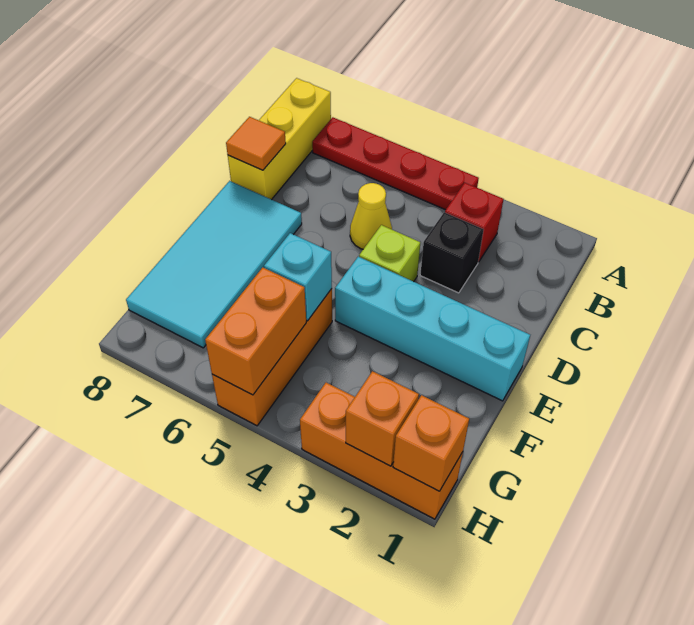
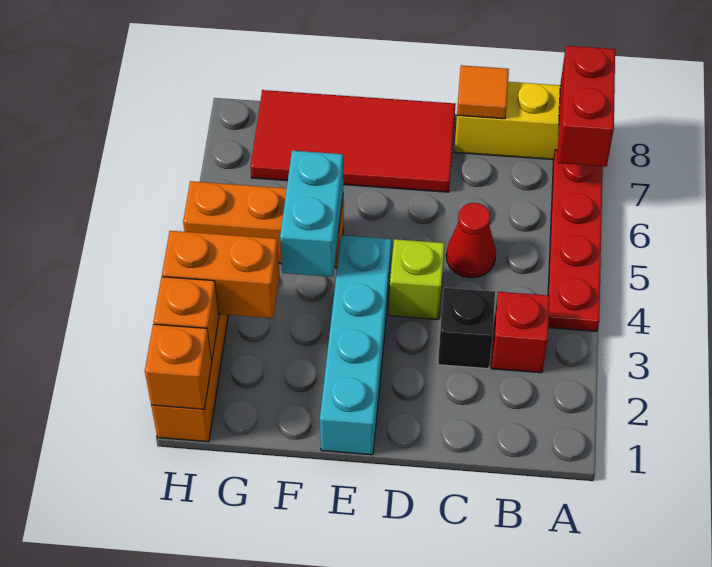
none -> red brick A7:A8 level 2
yellow cone C5 level 1 -> red cone C5 level 1
cyan tile D7:G8 level 1 -> red tile D7:G8 level 1
cyan brick F5 level 2 -> cyan brick F4:F5 level 2
orange brick G5:H5 level 2 -> orange brick G3:H3 level 2

